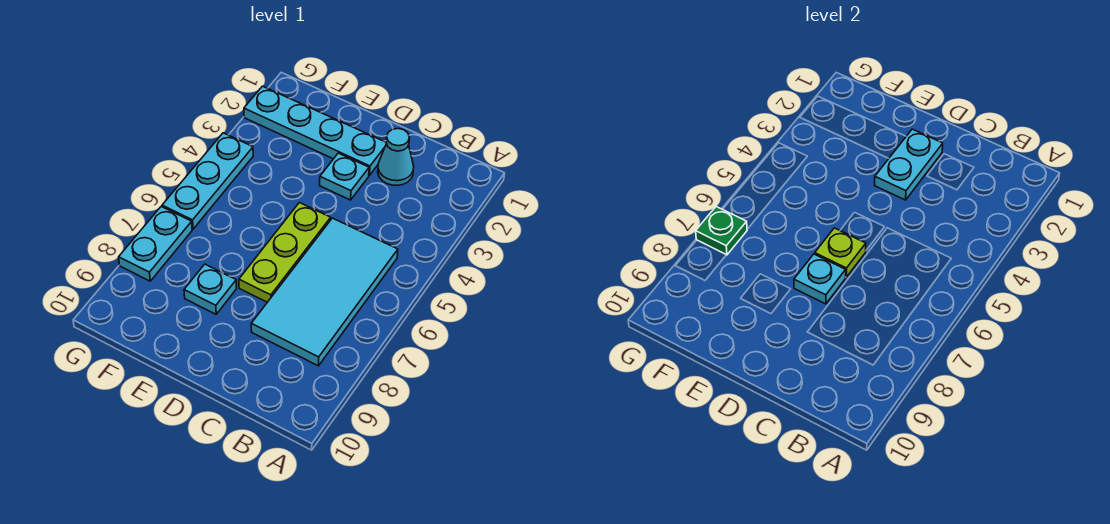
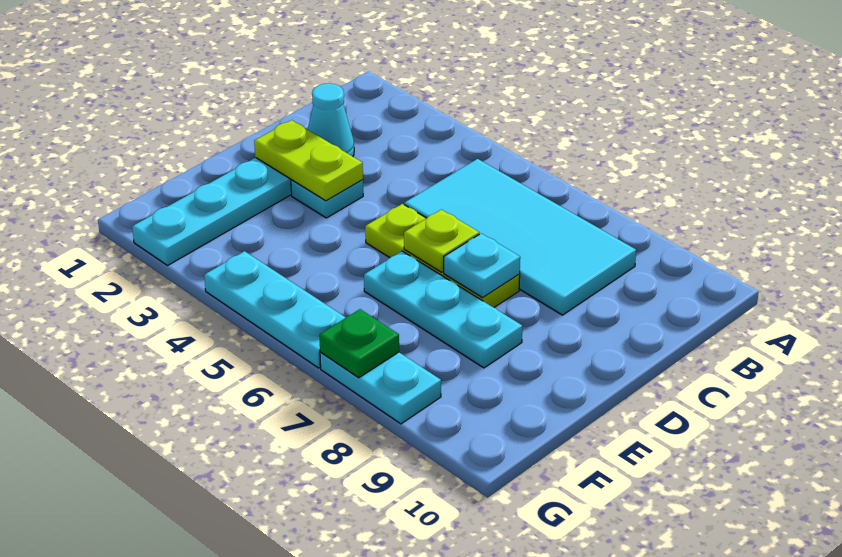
cyan plate D2:D3 level 2 -> lime plate D2:D3 level 2
cyan plate E8 level 1 -> cyan plate E6:E8 level 1

